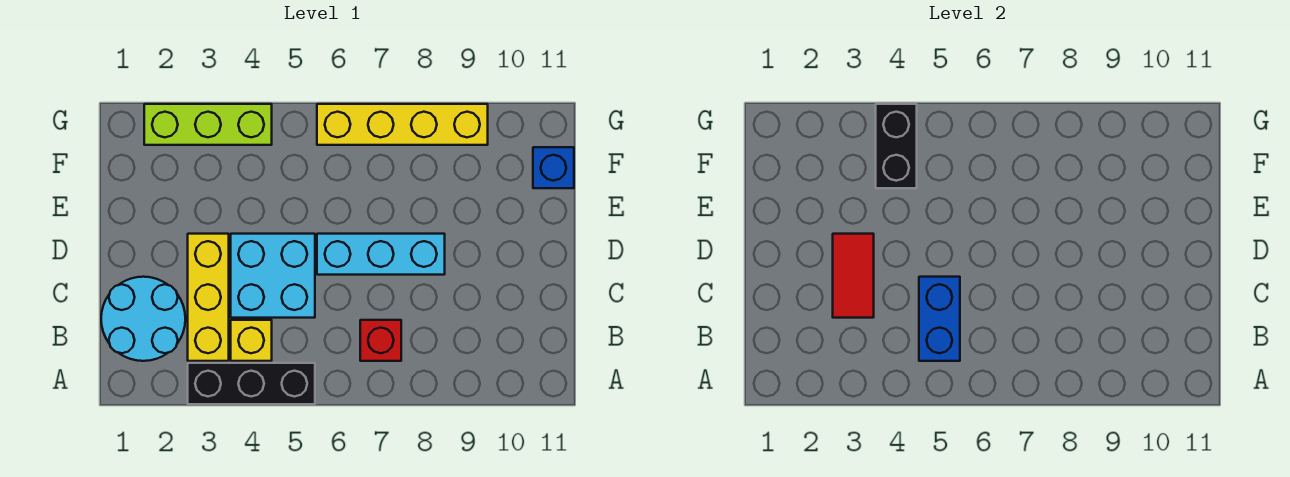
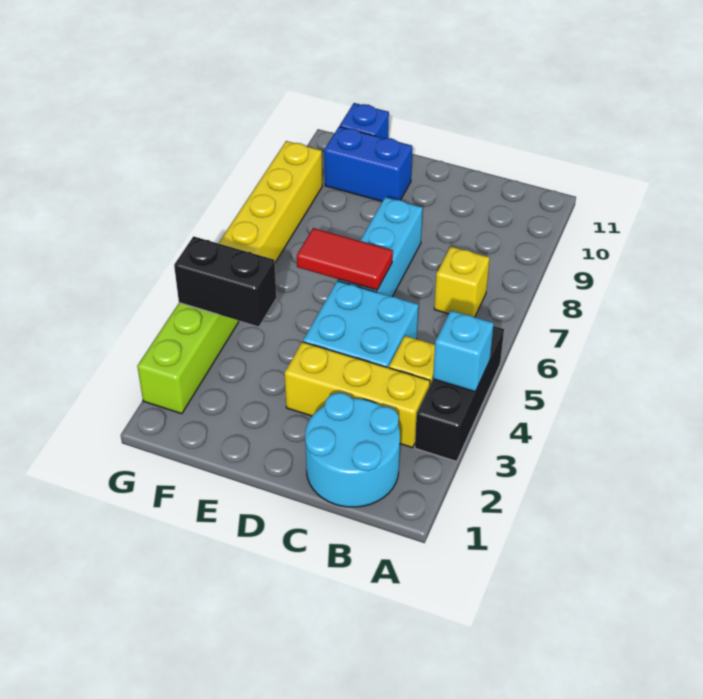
none -> cyan brick A4 level 2
blue brick B5:C5 level 2 -> blue brick E10:F10 level 1
red brick B7 level 1 -> yellow brick B7 level 1
red tile C3:D3 level 2 -> red tile D6:E6 level 2

